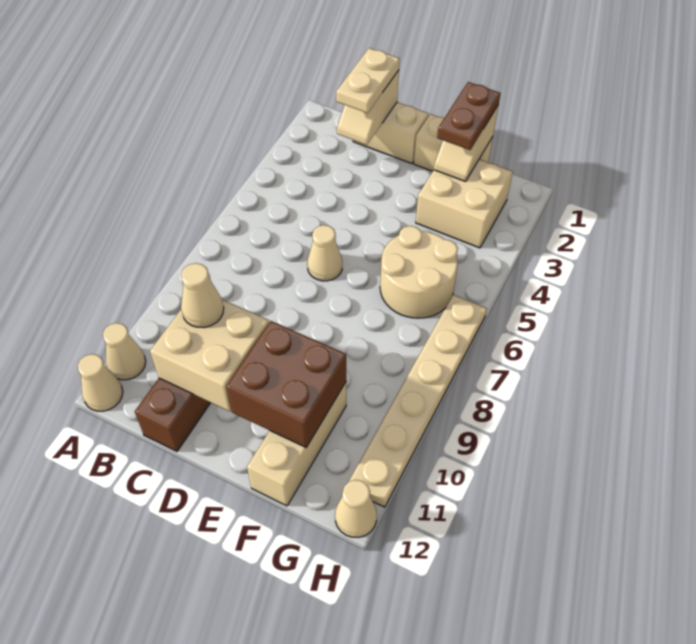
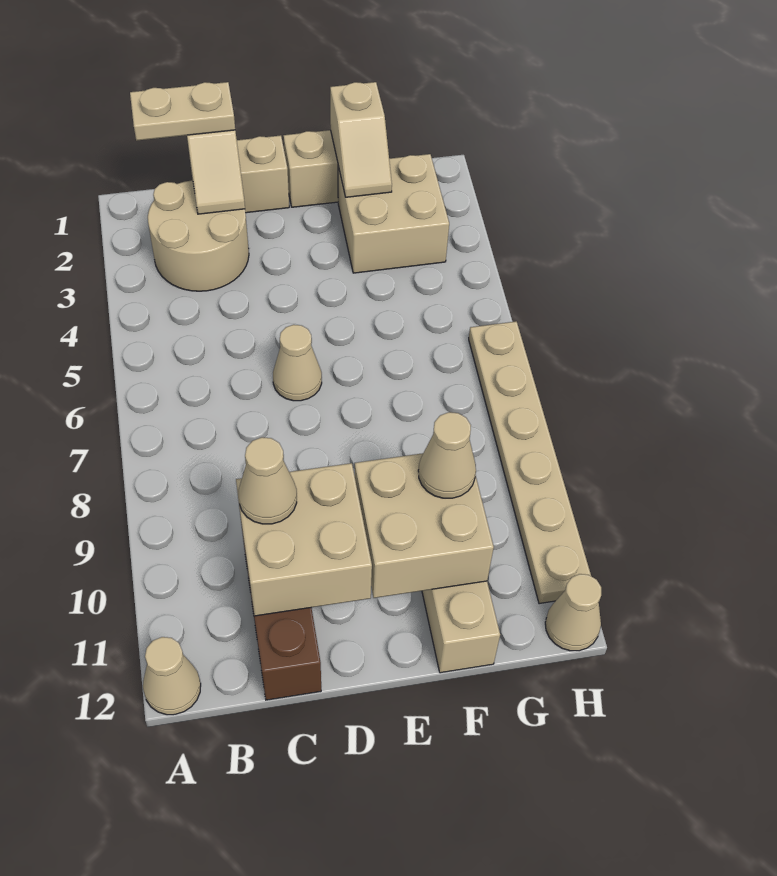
tan cone A11 level 1 -> tan cone F10 level 3
tan plate C1:C2 level 3 -> tan plate B1:C1 level 3
brown brick E10:F11 level 2 -> tan brick E10:F11 level 2
brown plate F1:F2 level 3 -> none
tan round brick F5:G6 level 1 -> tan round brick B2:C3 level 1

